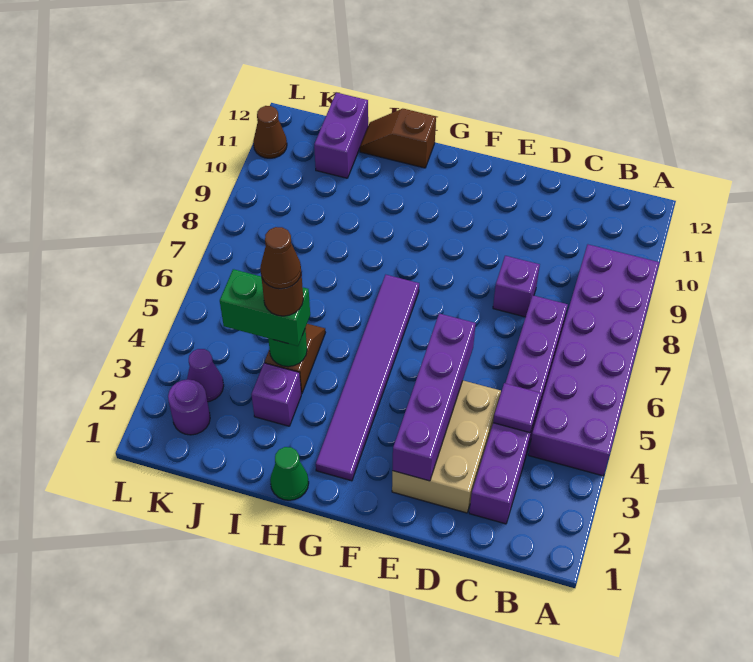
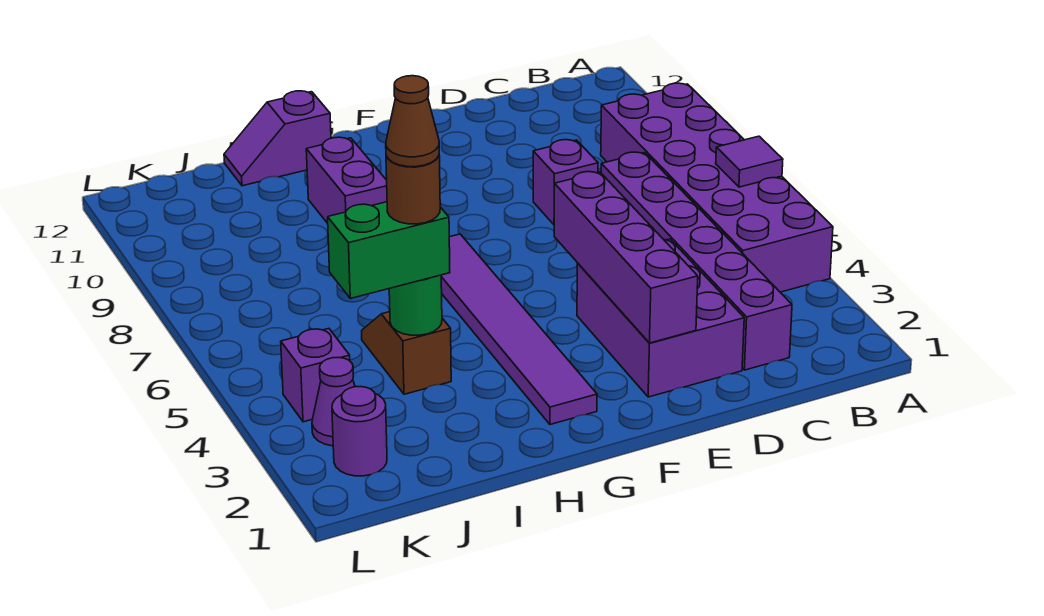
purple tile C4 level 2 -> purple tile A6 level 2
tan brick D2:E4 level 1 -> purple brick D2:E4 level 1
green cone H1 level 1 -> none
brown slope H12:I12 level 1 top H -> purple slope H12:I12 level 1 top H
purple brick I3 level 1 -> purple brick K4 level 1
purple brick J11:J12 level 1 -> purple brick H9:H10 level 1
brown cone L11 level 1 -> none

